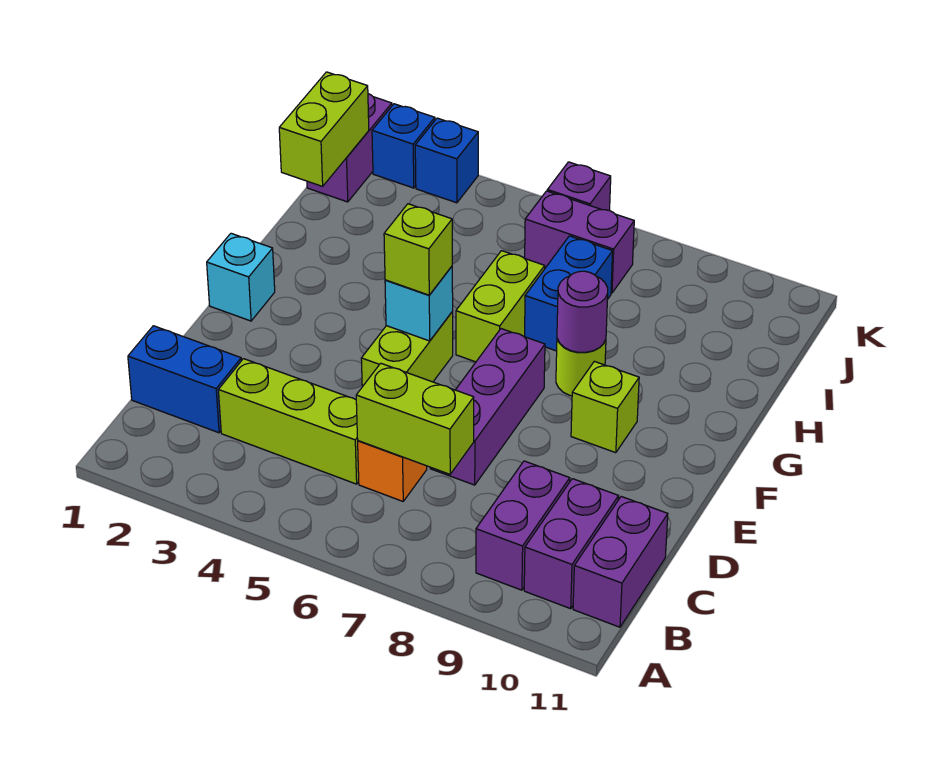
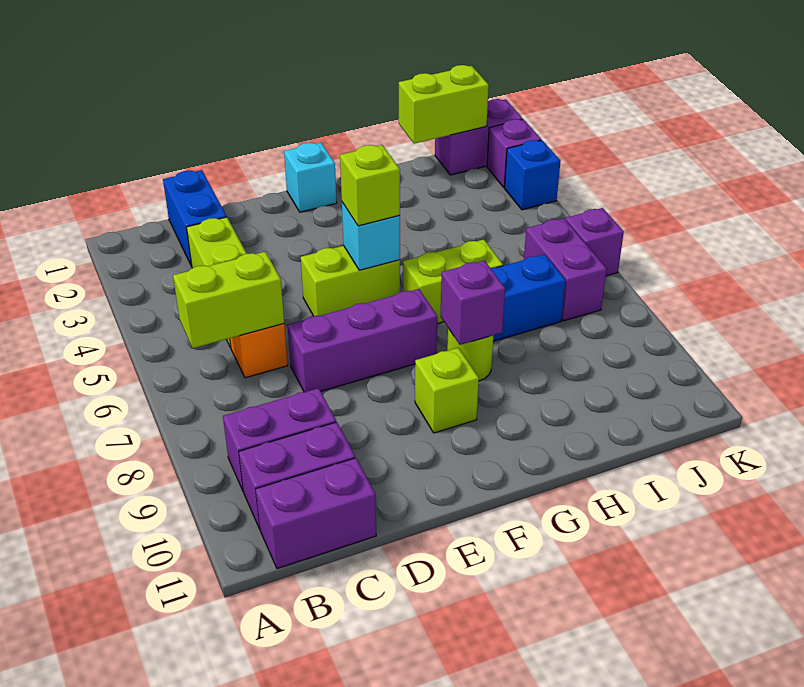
lime brick C6:C7 level 2 -> lime brick B6:C6 level 2
purple round brick G8 level 2 -> purple brick G8 level 2
blue brick K2 level 1 -> purple brick K2 level 1

